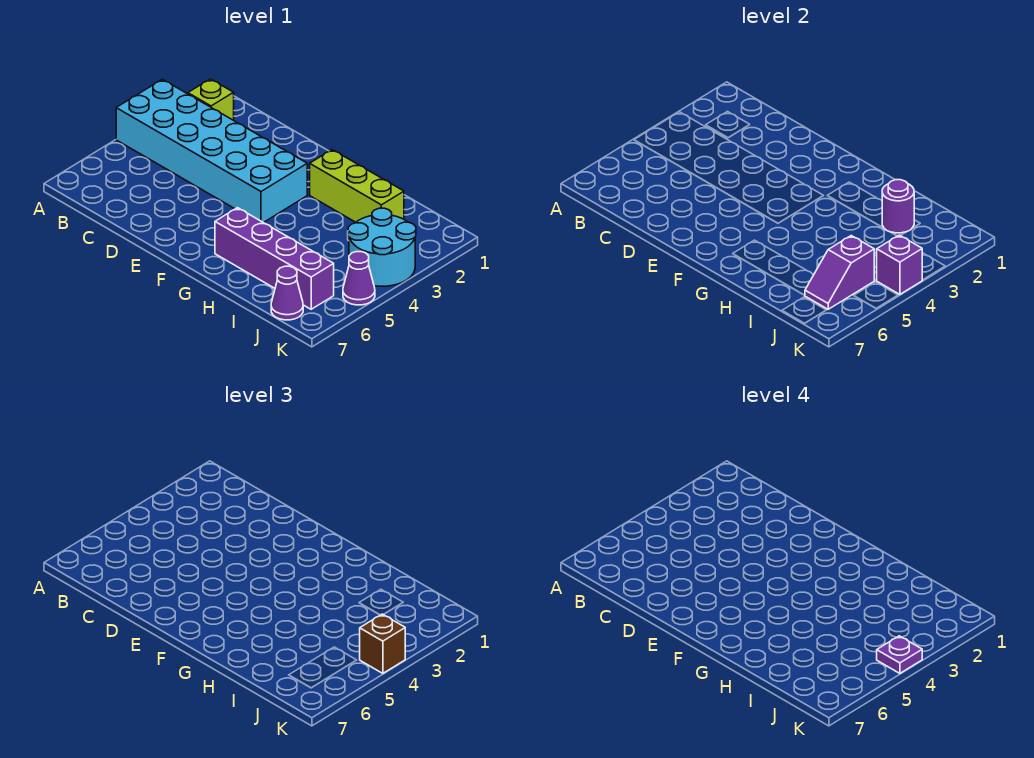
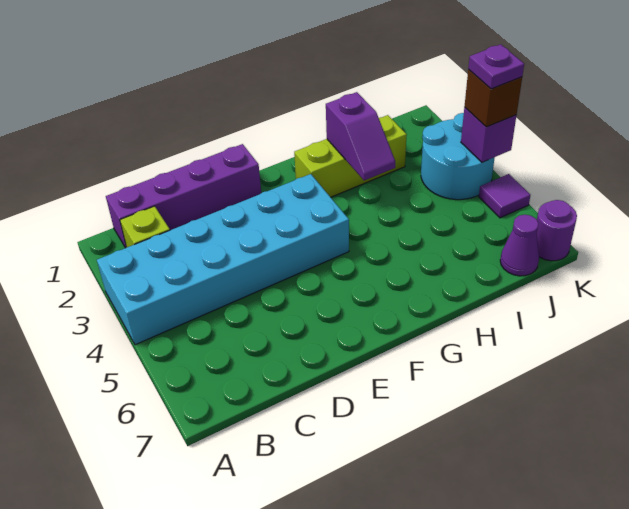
purple brick G6:J6 level 1 -> purple brick B1:E1 level 1
purple round brick I2 level 2 -> purple round brick K7 level 1
purple slope J5:J6 level 2 top 5 -> purple slope H2:H3 level 2 top 2
purple cone K5 level 1 -> purple tile K5 level 1

